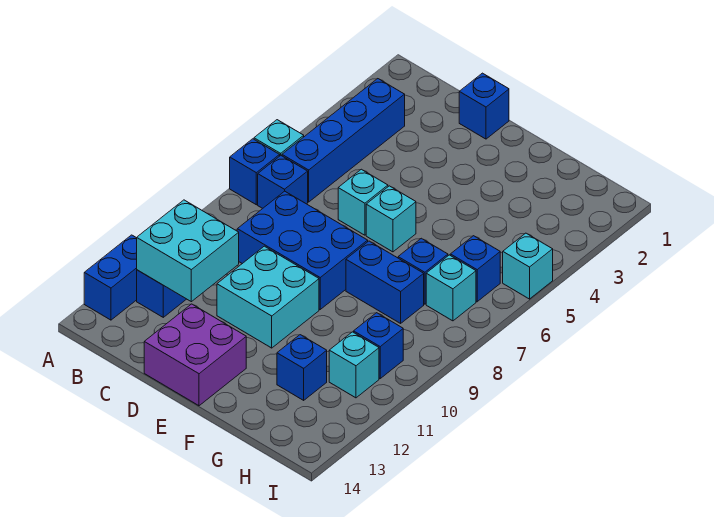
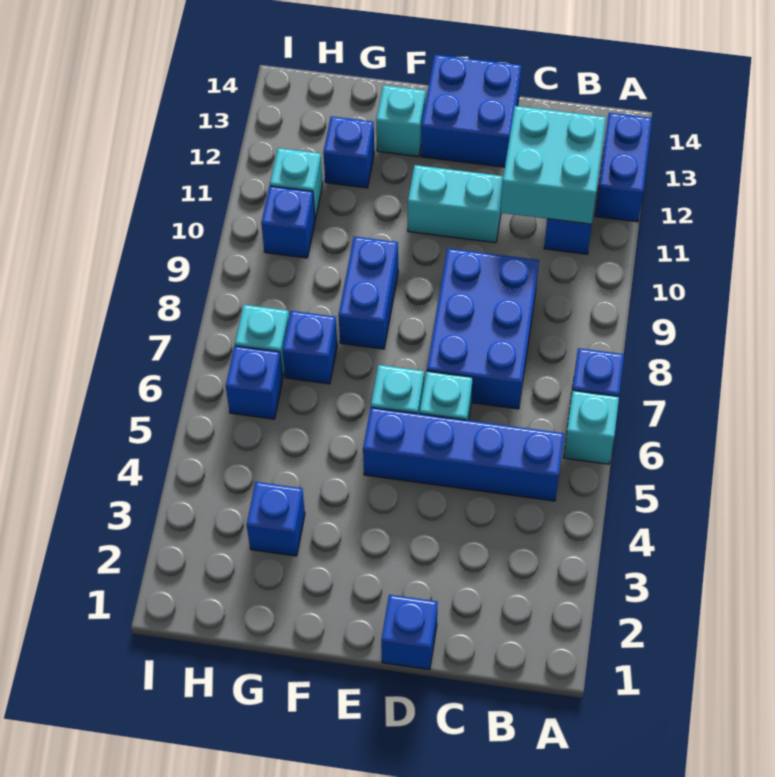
blue brick B3:B6 level 1 -> blue brick B5:E5 level 1
blue brick B7 level 1 -> blue brick G3 level 1
blue brick C8:E9 level 1 -> blue brick C7:D9 level 1
cyan brick D10:E11 level 1 -> cyan brick D11:E11 level 1
purple brick D13:E14 level 1 -> blue brick D13:E14 level 1
blue brick F8:G8 level 1 -> blue brick F8:F9 level 1
cyan brick I5 level 1 -> cyan brick F13 level 1

